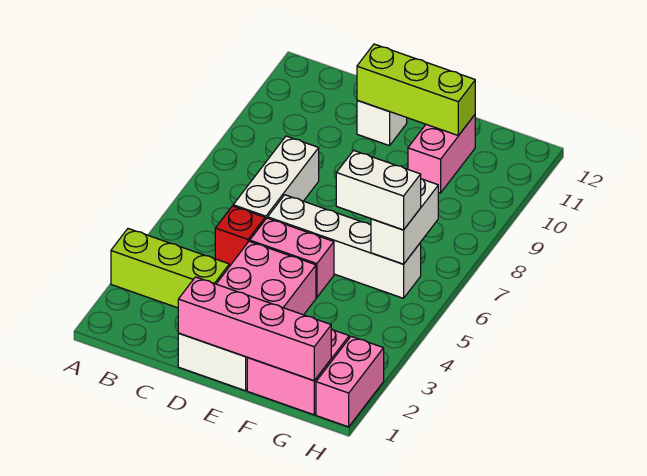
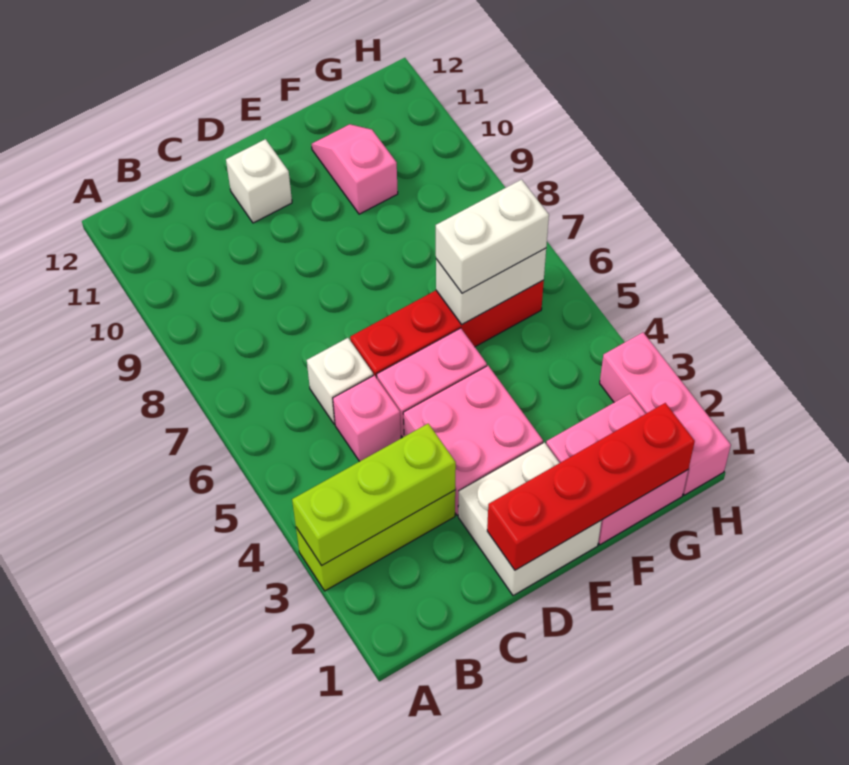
red brick C5 level 1 -> pink brick C5 level 1
white brick C6:C8 level 1 -> white brick C6 level 1
pink brick D1:G1 level 2 -> red brick D1:G1 level 2
white brick D6:G6 level 1 -> red brick D6:G6 level 1
lime brick D11:F11 level 2 -> lime brick A3:C3 level 2
pink brick F10:F11 level 1 -> pink slope F10:F11 level 1 top 10
white brick G6:G7 level 2 -> white brick F6:G6 level 2
pink brick H1:H2 level 1 -> pink brick H1:H3 level 1

